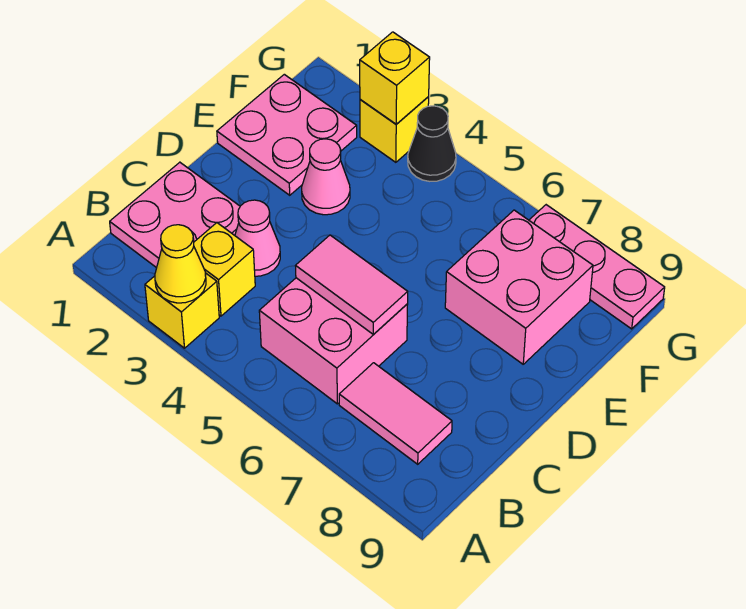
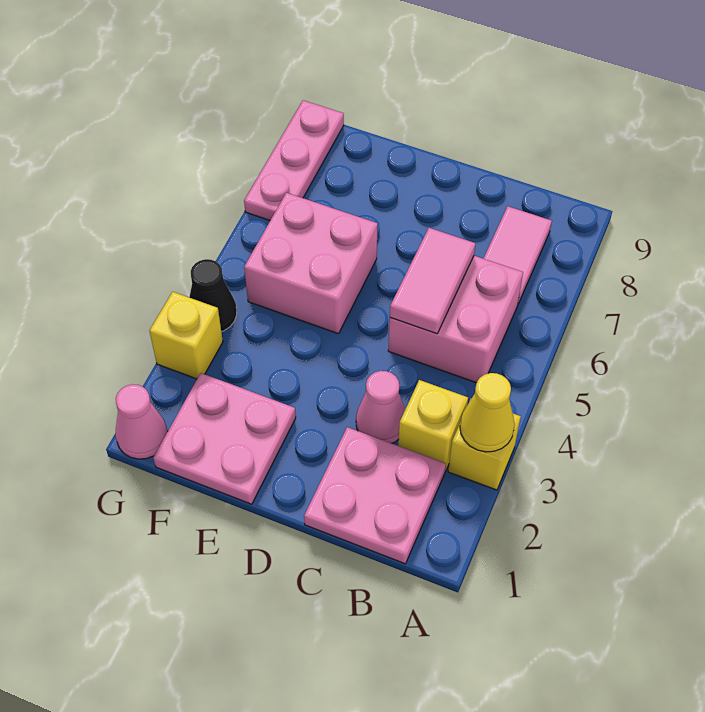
pink cone E3 level 1 -> pink cone G1 level 1
pink brick E7:F8 level 1 -> pink brick E5:F6 level 1
yellow brick G3 level 2 -> none

